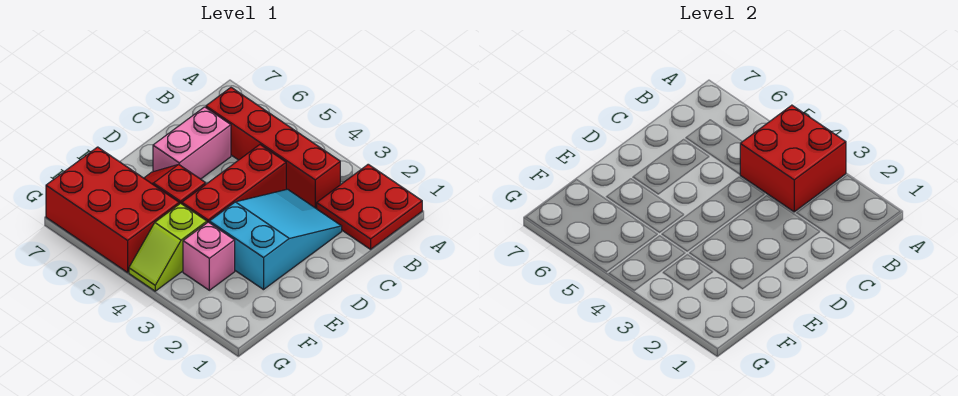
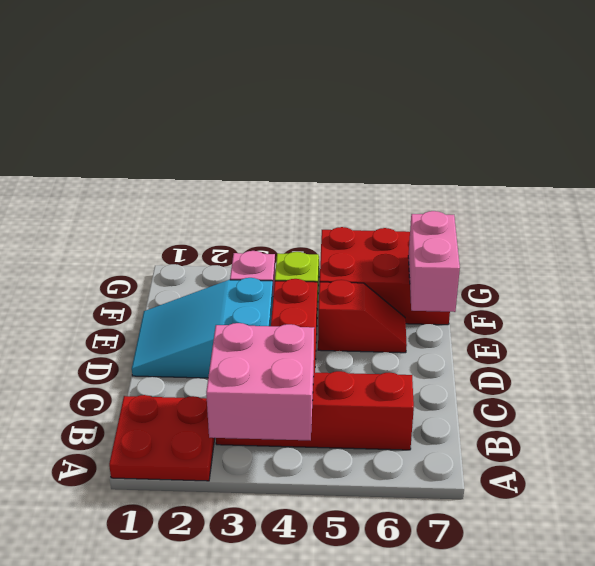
red brick A3:B4 level 2 -> pink brick A3:B4 level 2
cyan slope C2:E3 level 1 top E -> cyan slope D1:E3 level 1 top 3
pink brick C6:D6 level 1 -> pink brick E7:F7 level 2

